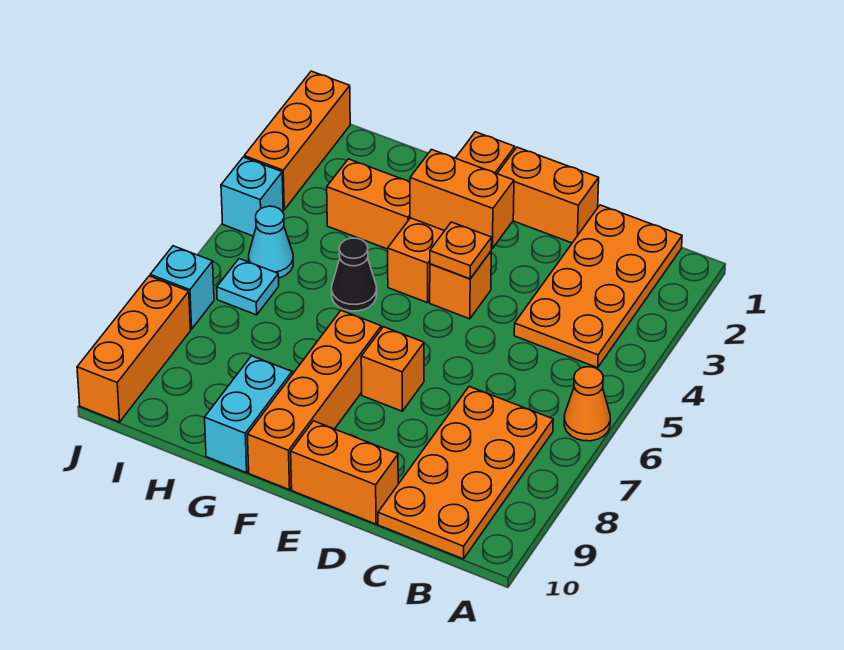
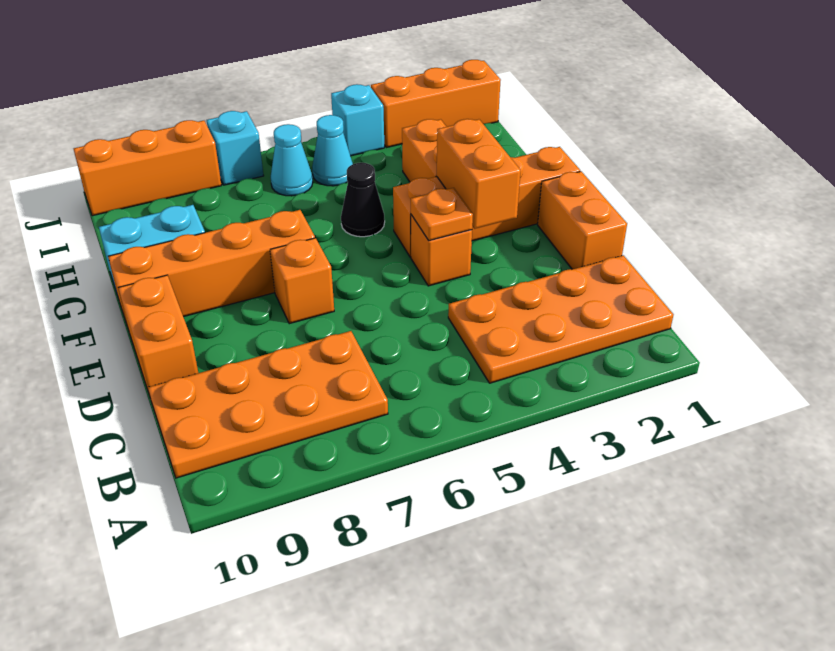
orange cone A6 level 1 -> none
cyan plate I6 level 1 -> cyan cone I6 level 1

